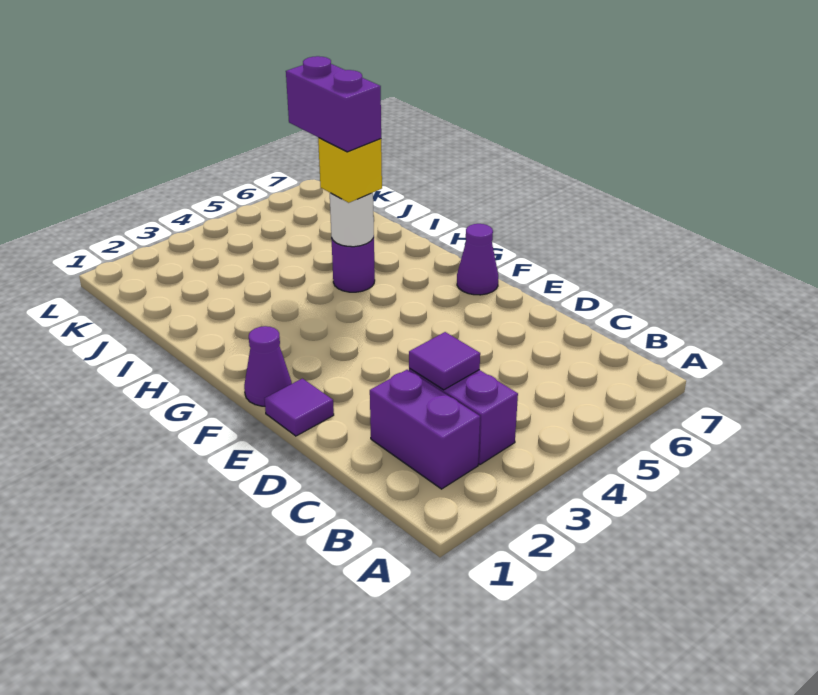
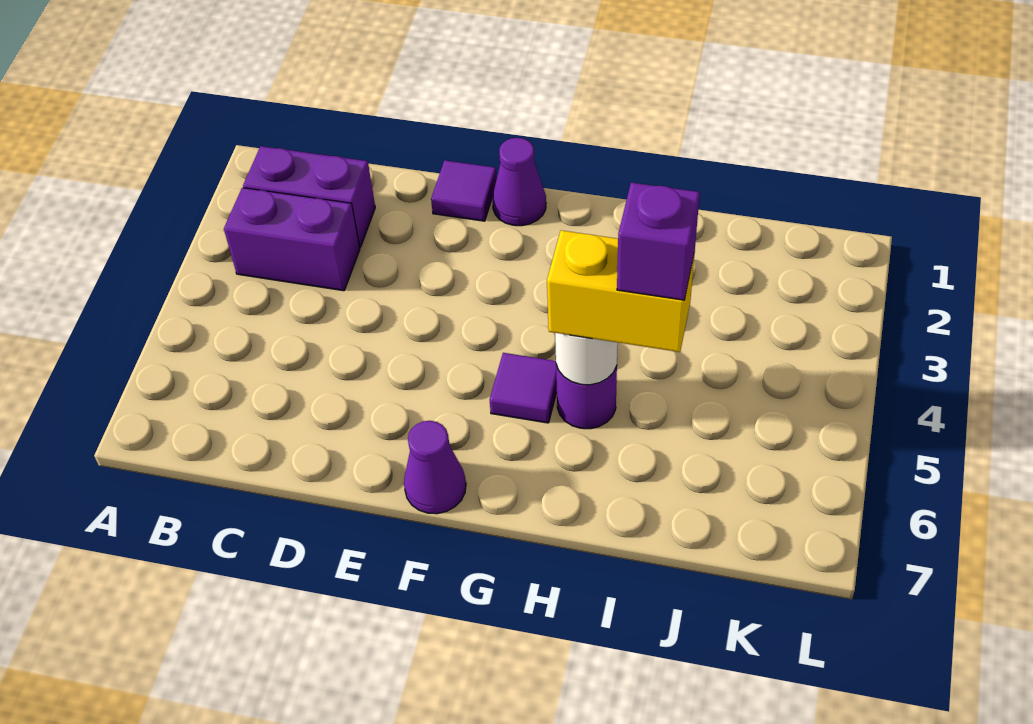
purple tile C3 level 2 -> purple tile G5 level 1
yellow brick H5 level 3 -> yellow brick H5:I5 level 3
purple brick H5:I5 level 4 -> purple brick I5 level 4

